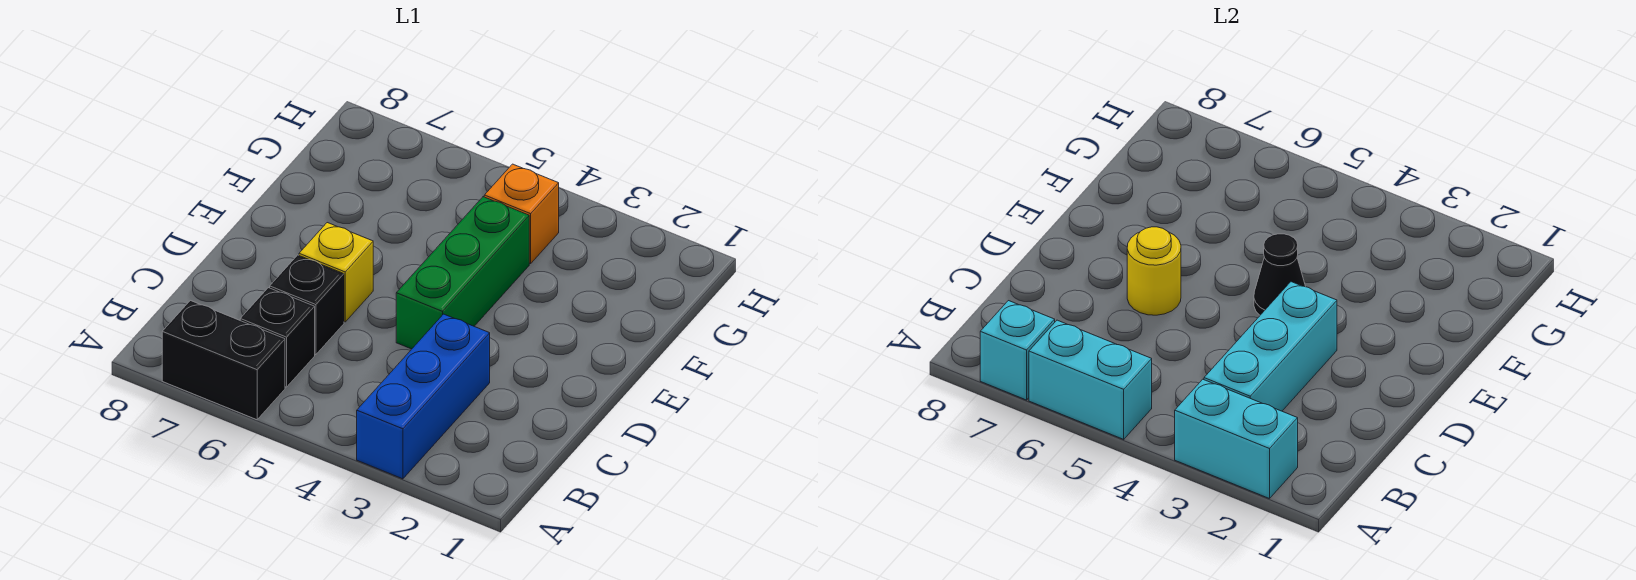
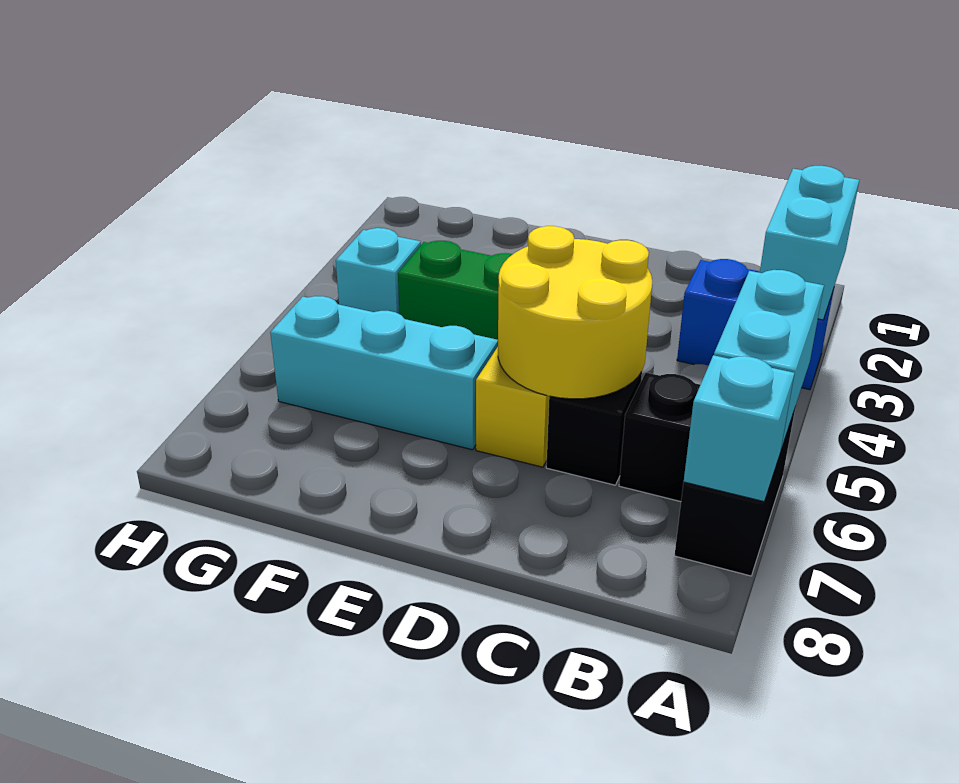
blue brick A3:C3 level 1 -> blue brick A3:B3 level 1
cyan brick B3:D3 level 2 -> cyan brick E6:G6 level 1
yellow round brick D6 level 2 -> yellow round brick C5:D6 level 2
black cone E4 level 2 -> none
orange brick G4 level 1 -> cyan brick G4 level 1

